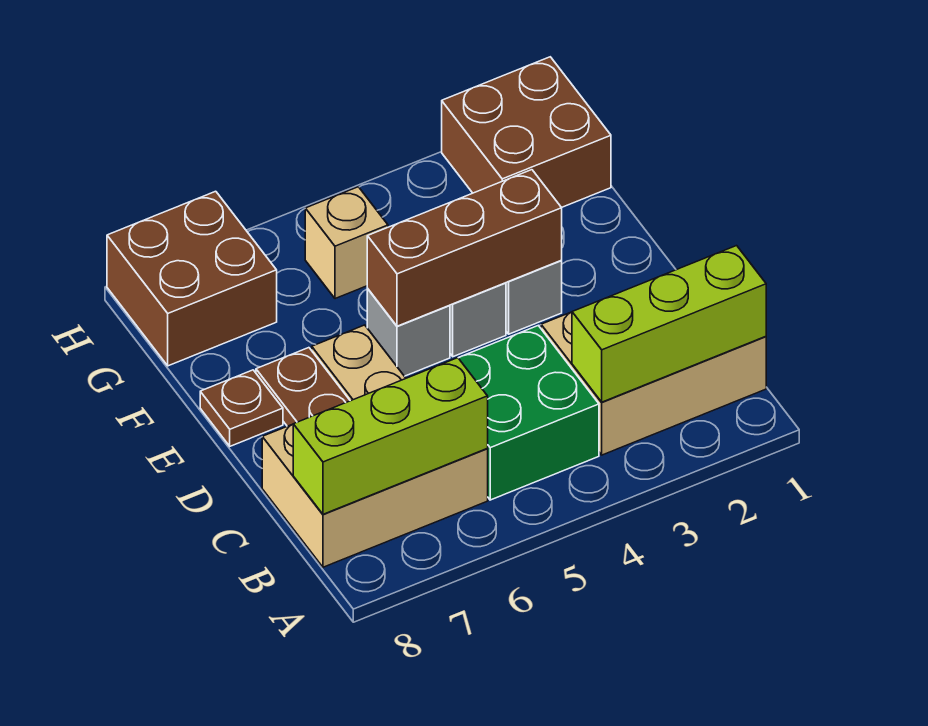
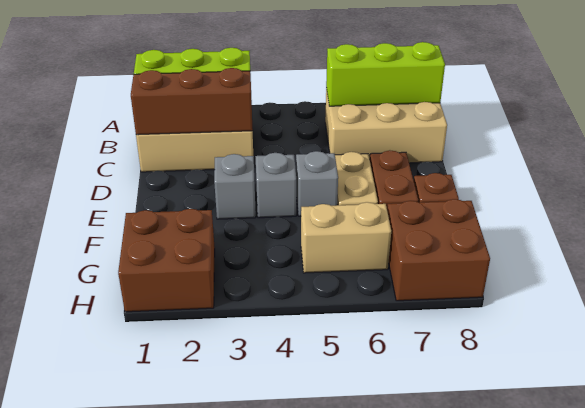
green brick B4:C5 level 1 -> none
brown brick E3:E5 level 2 -> brown brick C1:C3 level 2
tan brick G5 level 1 -> tan brick G5:G6 level 1

